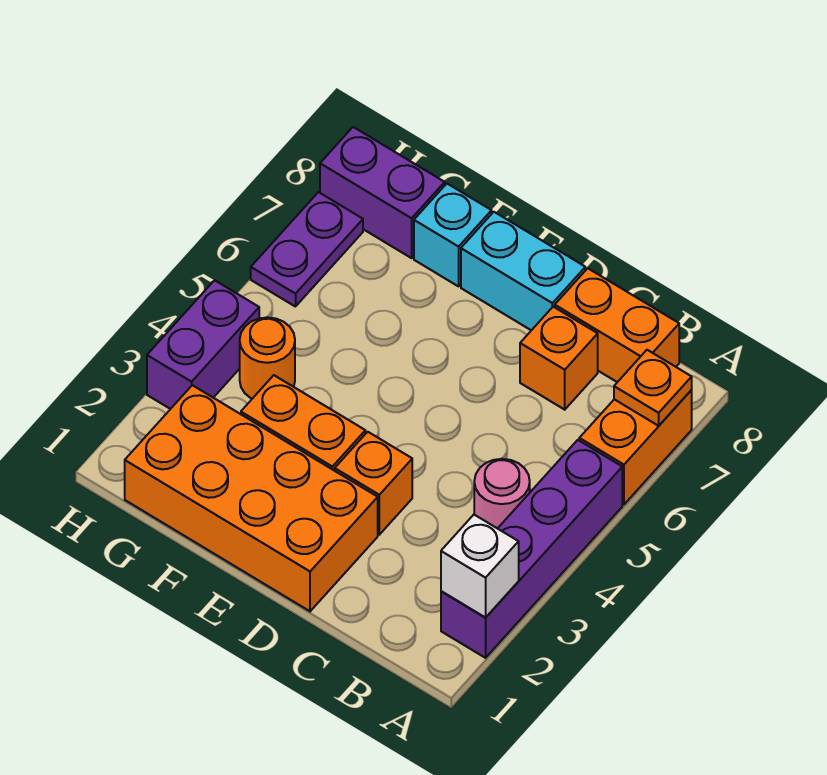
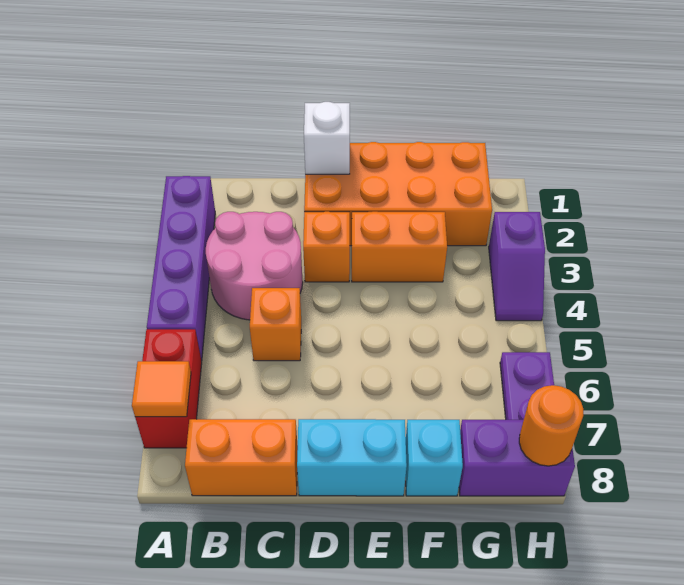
white brick A2 level 2 -> white brick D1 level 2
orange brick A6:A7 level 1 -> red brick A6:A7 level 1
orange plate A7 level 2 -> orange tile A7 level 2
pink round brick B4 level 1 -> pink round brick B3:C4 level 1
orange brick C7 level 1 -> orange brick C5 level 1
orange round brick G4 level 1 -> orange round brick H8 level 2
purple brick H3:H4 level 1 -> purple slope H3:H4 level 1 top 3

